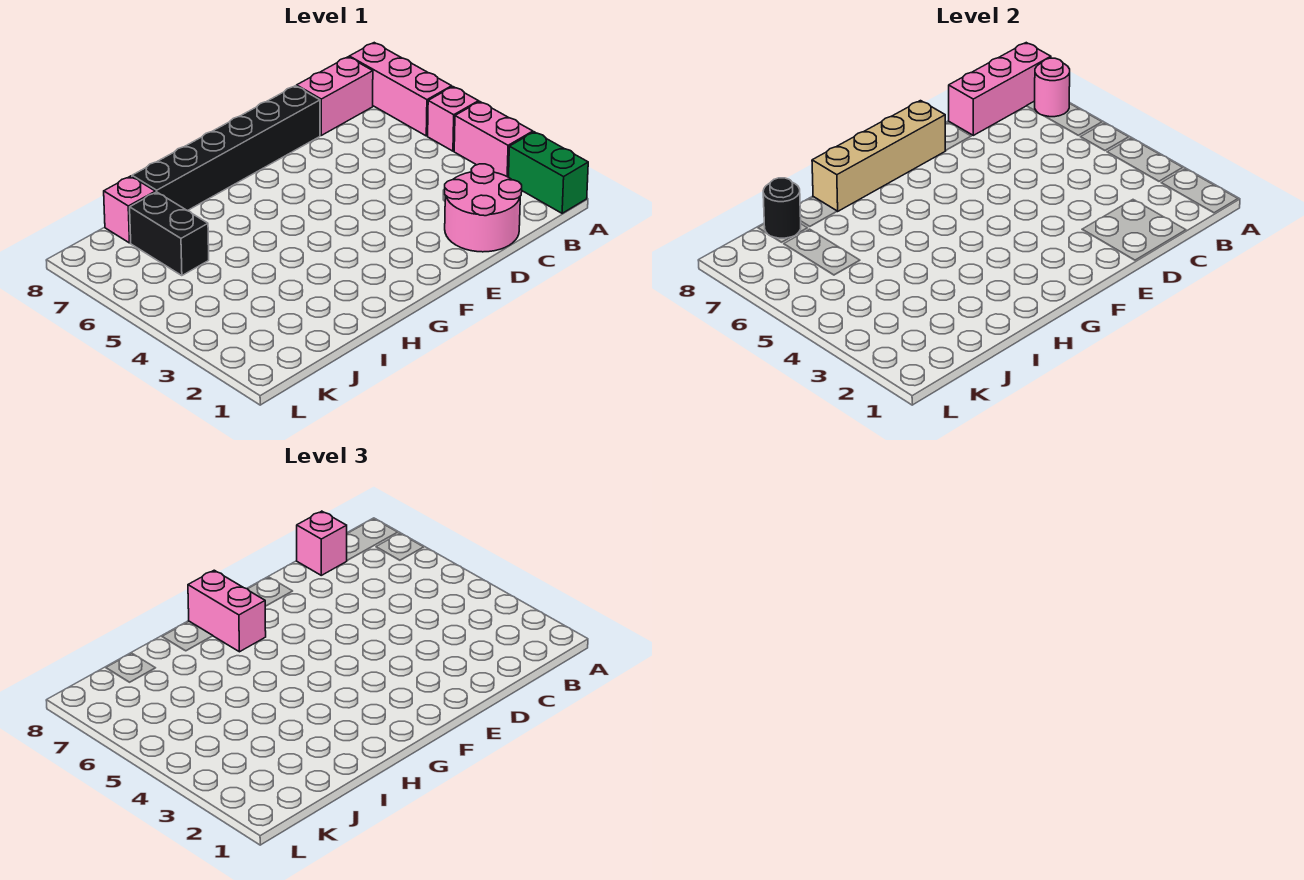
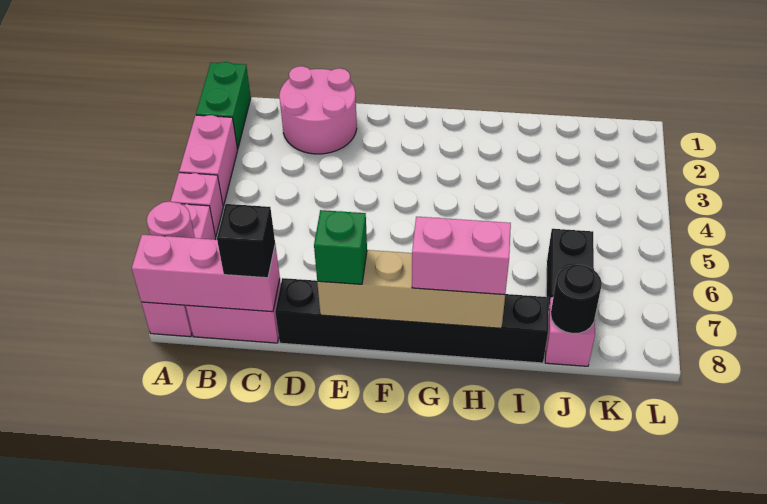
pink brick C8 level 3 -> black brick C8 level 3
none -> green brick E8 level 3
pink brick G7:G8 level 3 -> pink brick G8:H8 level 3

